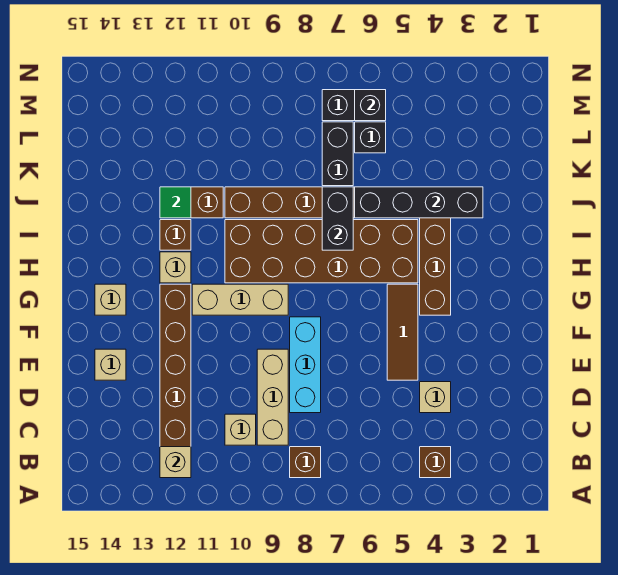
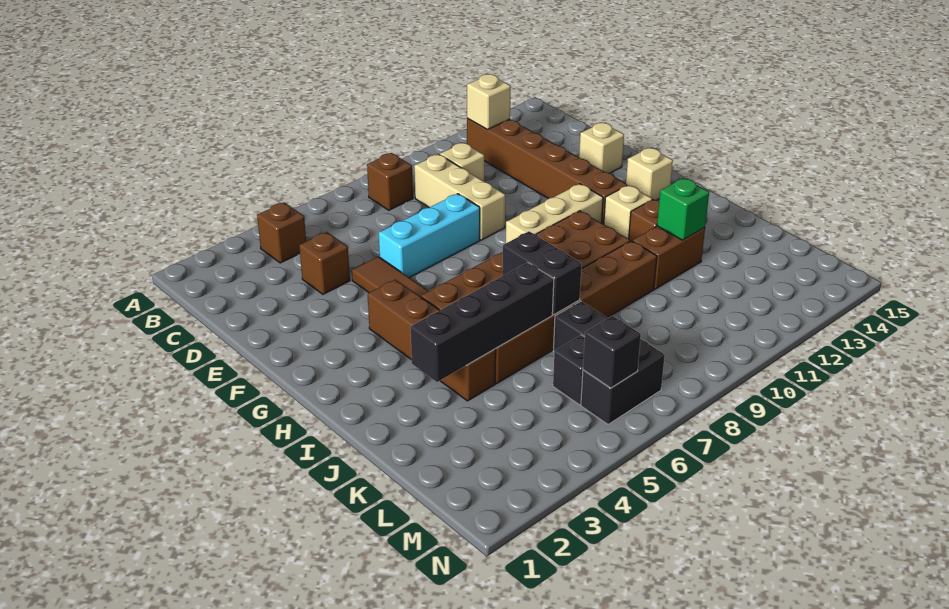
tan brick D4 level 1 -> brown brick D4 level 1
cyan brick D8:F8 level 1 -> cyan brick E6:E8 level 1
green tile J12 level 2 -> green brick J12 level 2

